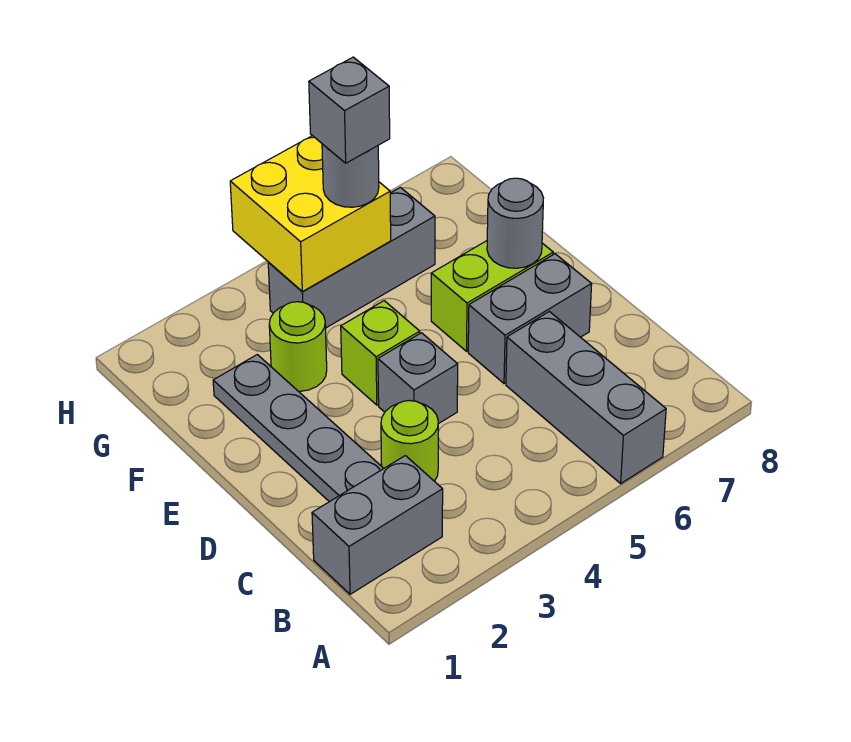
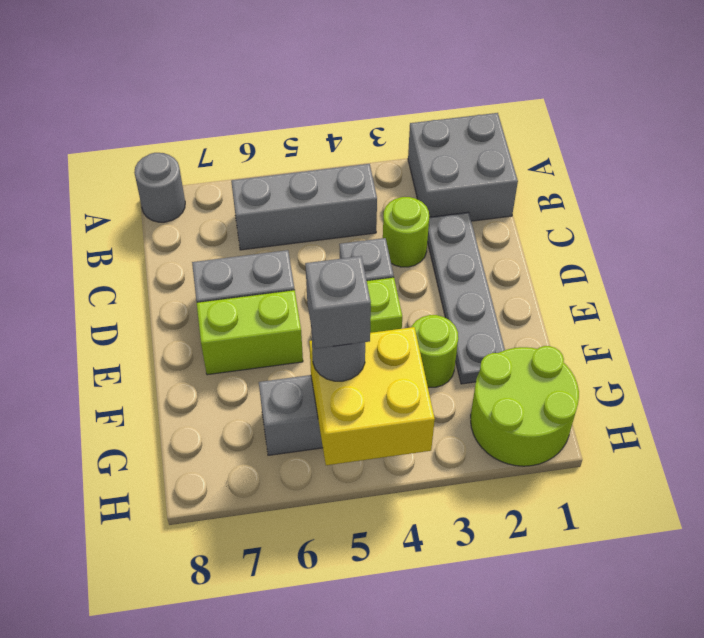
grey brick A6:C6 level 1 -> grey brick B4:B6 level 1
grey brick B1:B2 level 1 -> grey brick A1:B2 level 1
grey round brick E7 level 2 -> grey round brick A8 level 1
none -> lime round brick G1:H2 level 1

